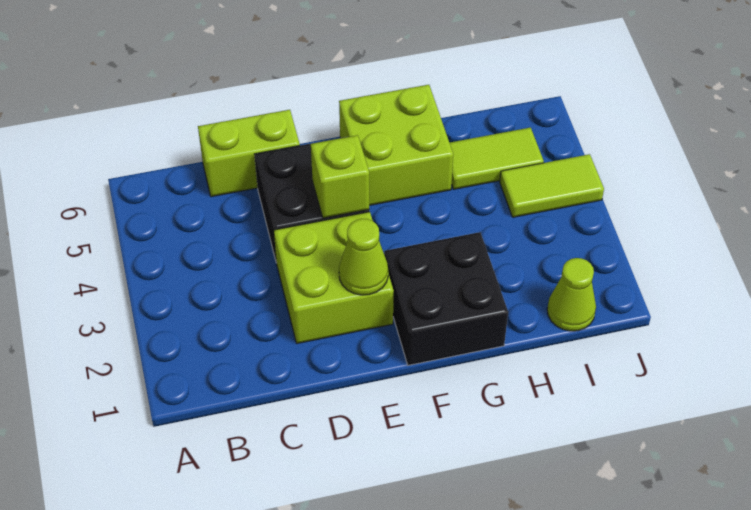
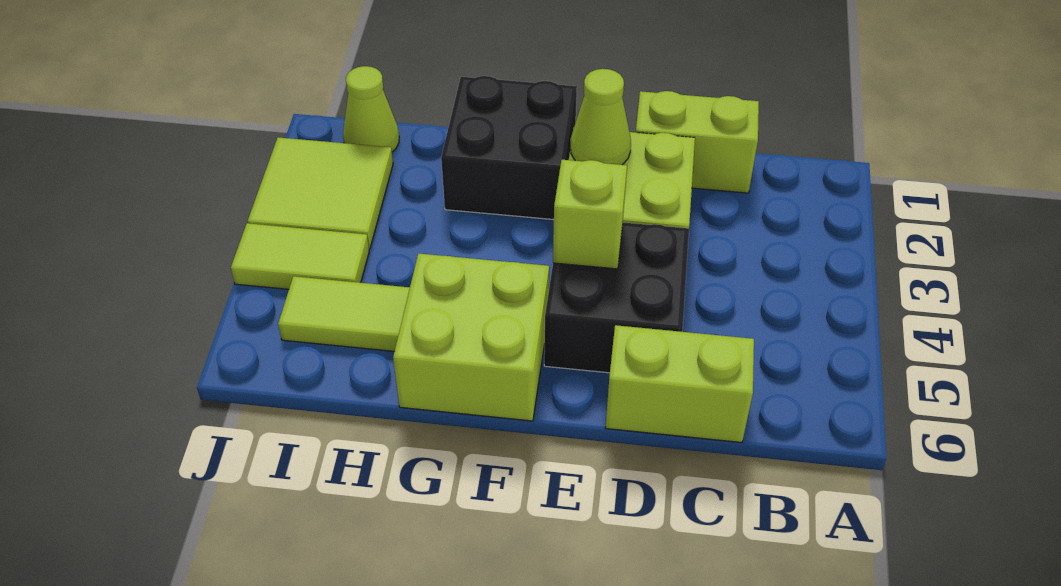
none -> lime brick C1:D1 level 1
none -> lime tile I2:J3 level 1

